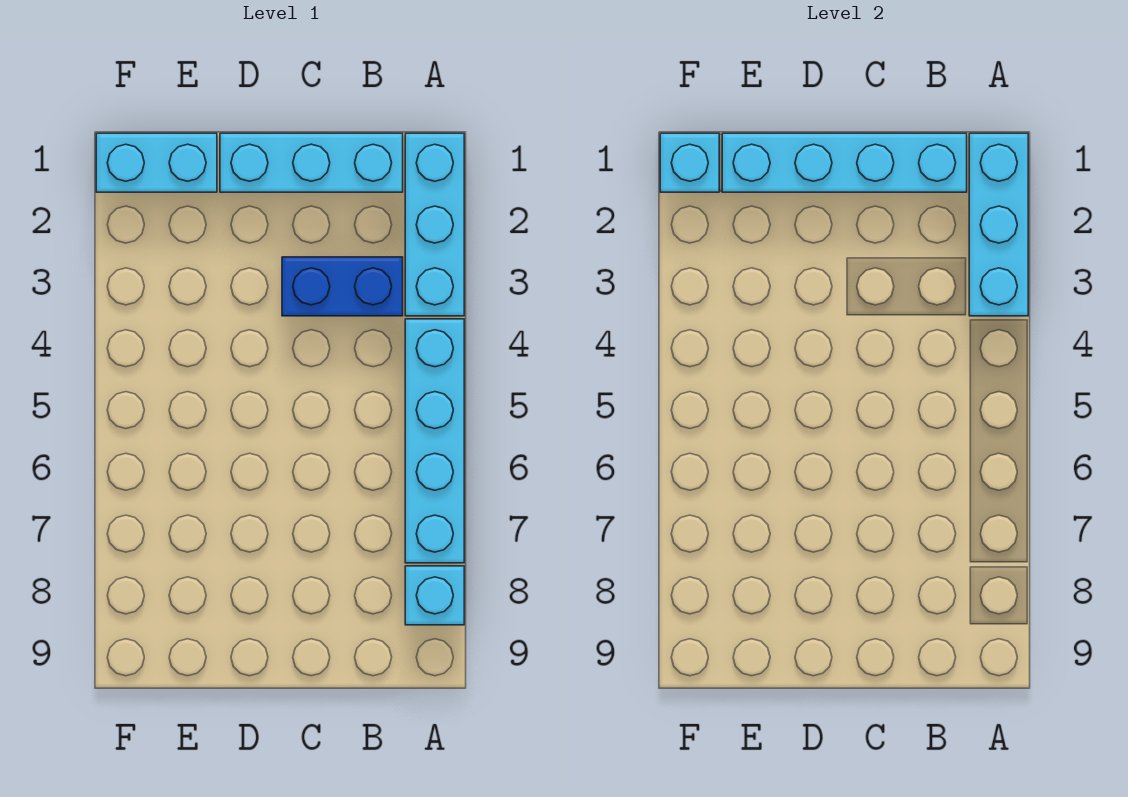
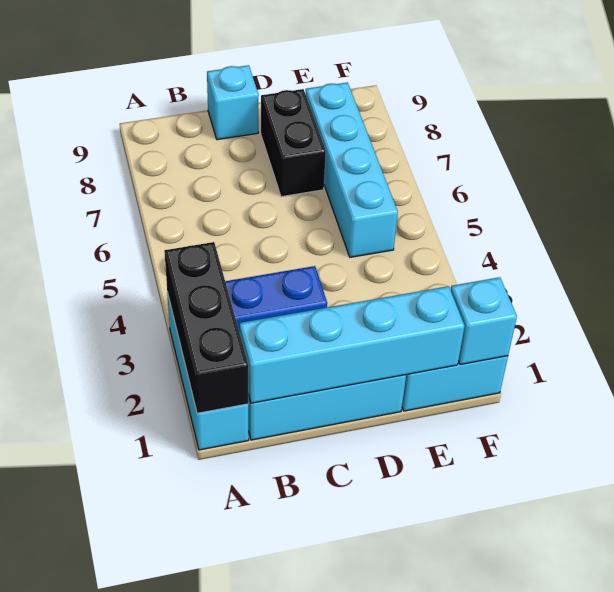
cyan brick A1:A3 level 2 -> black brick A1:A3 level 2
cyan brick A4:A7 level 1 -> cyan brick E5:E8 level 1
cyan brick A8 level 1 -> cyan brick C9 level 1
none -> black brick D7:D8 level 1

